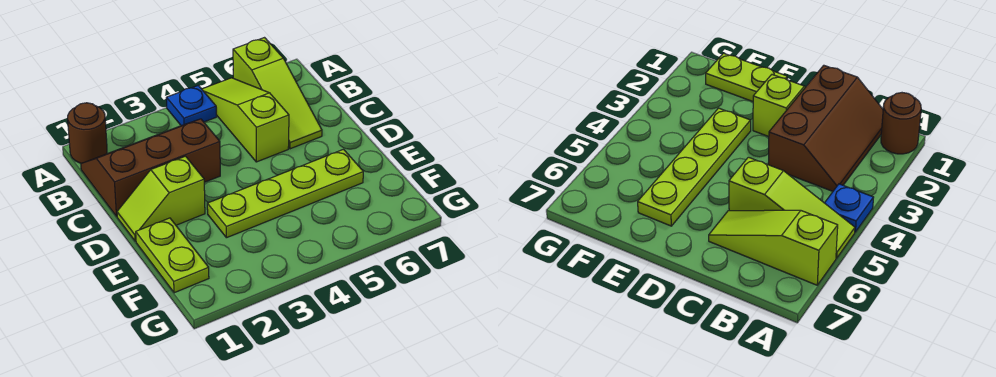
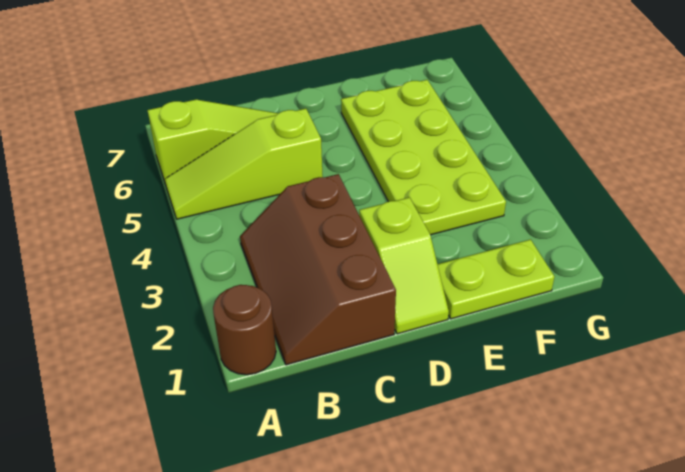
blue plate A4 level 1 -> none
lime plate E3:E6 level 1 -> lime plate E3:F6 level 1

